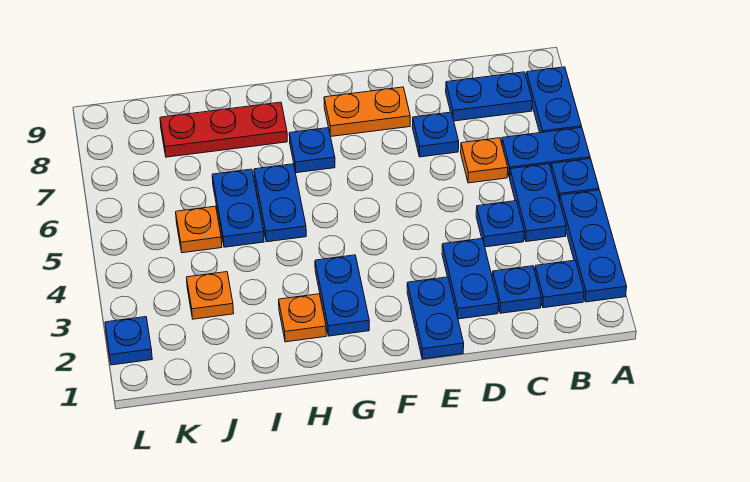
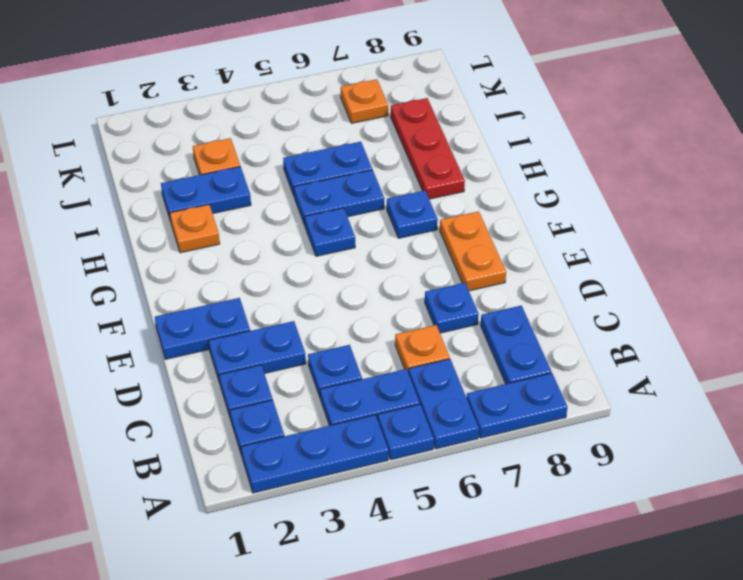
blue plate G2:G3 level 1 -> blue plate I2:I3 level 1
orange plate J5 level 1 -> orange plate K7 level 1
blue plate L2 level 1 -> blue plate G5 level 1

